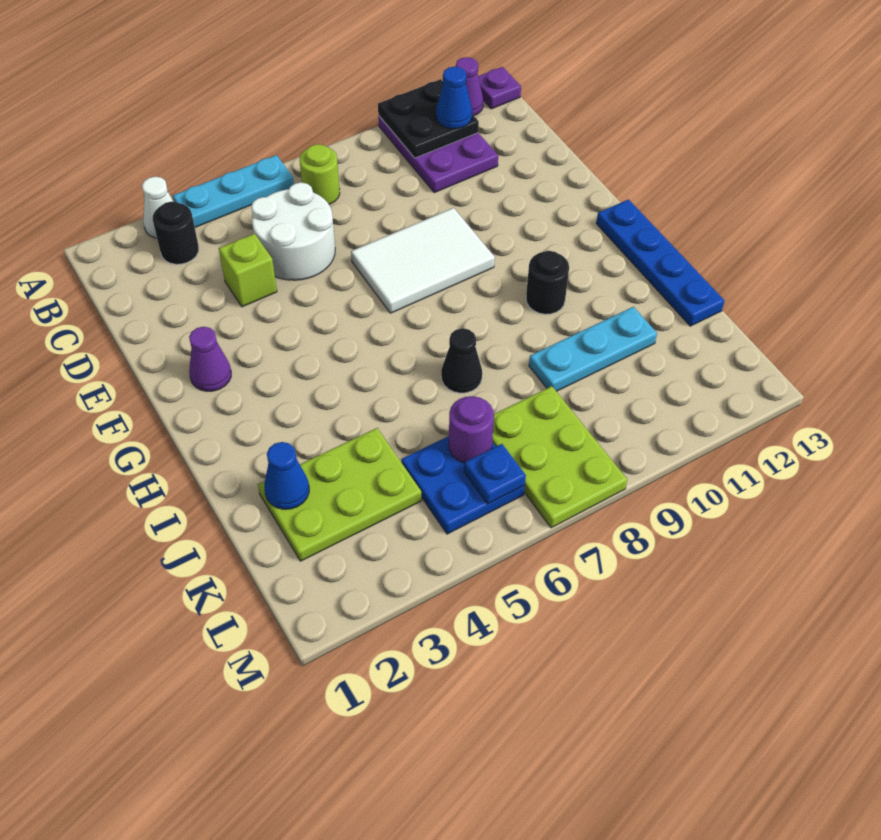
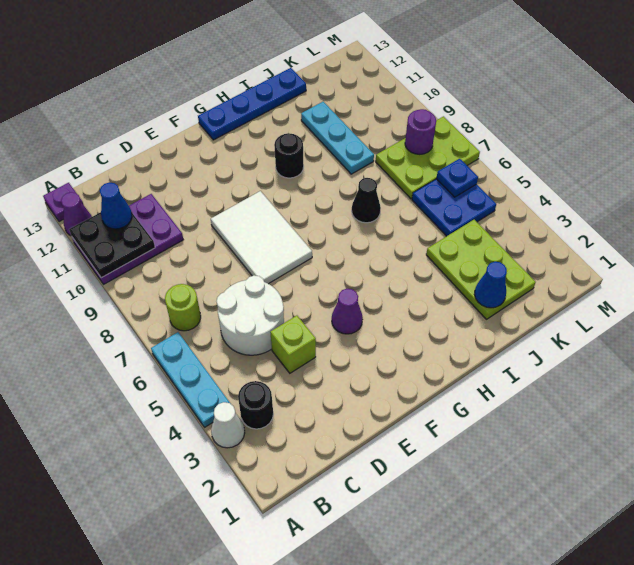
purple cone F2 level 1 -> purple cone F4 level 1
purple round brick K6 level 2 -> purple round brick L8 level 2

